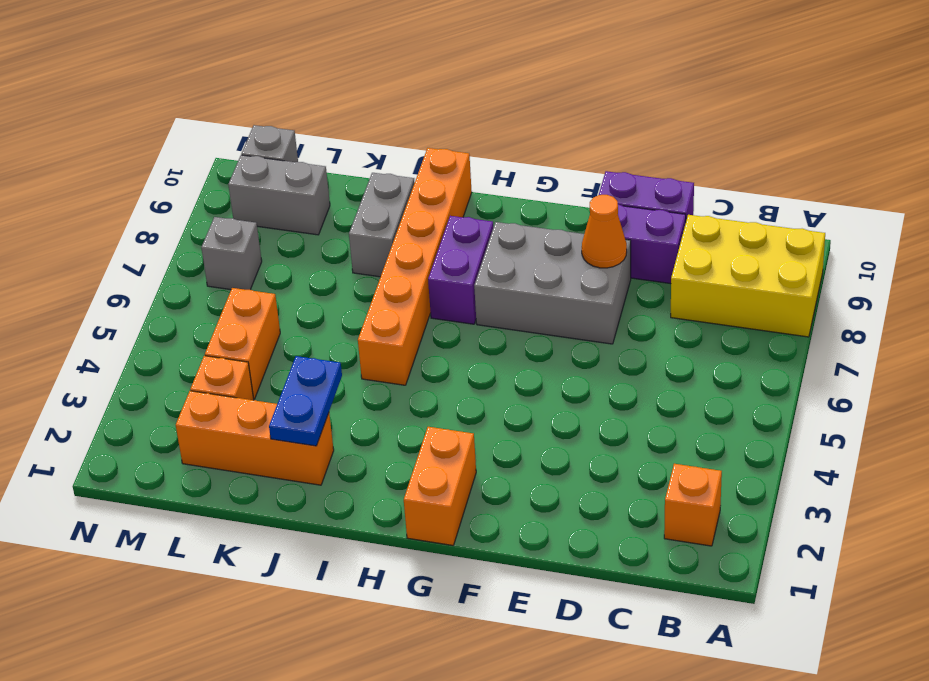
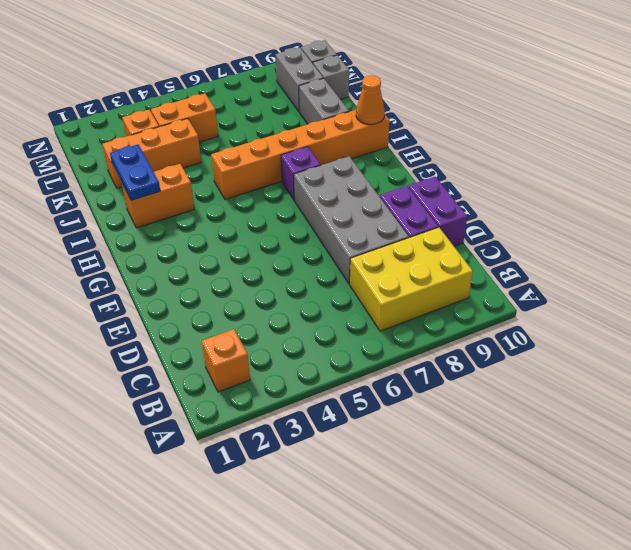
yellow brick A8:C9 level 1 -> yellow brick B7:C9 level 1
grey brick E7:G8 level 1 -> grey brick D7:G8 level 1
orange cone E8 level 2 -> orange cone I10 level 2
orange brick G1:G2 level 1 -> orange brick I2:I3 level 1
purple brick H7:H8 level 1 -> purple brick H7 level 1
orange brick J2:L2 level 1 -> orange brick K2:K4 level 1
blue plate J2:J3 level 2 -> blue plate I2:J2 level 2
grey brick J8:J9 level 1 -> grey brick J9:K9 level 1
grey brick M7 level 1 -> grey brick L10 level 1

